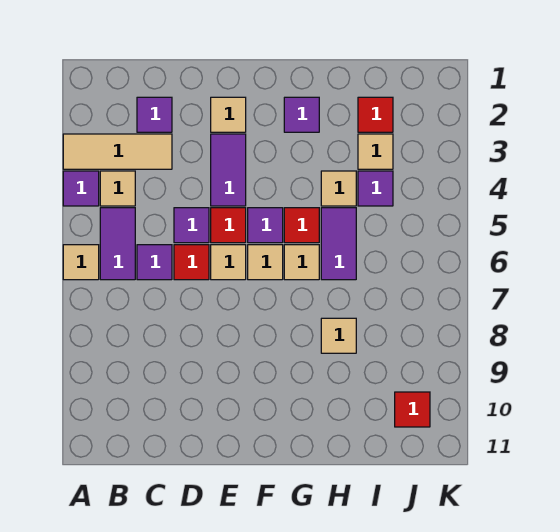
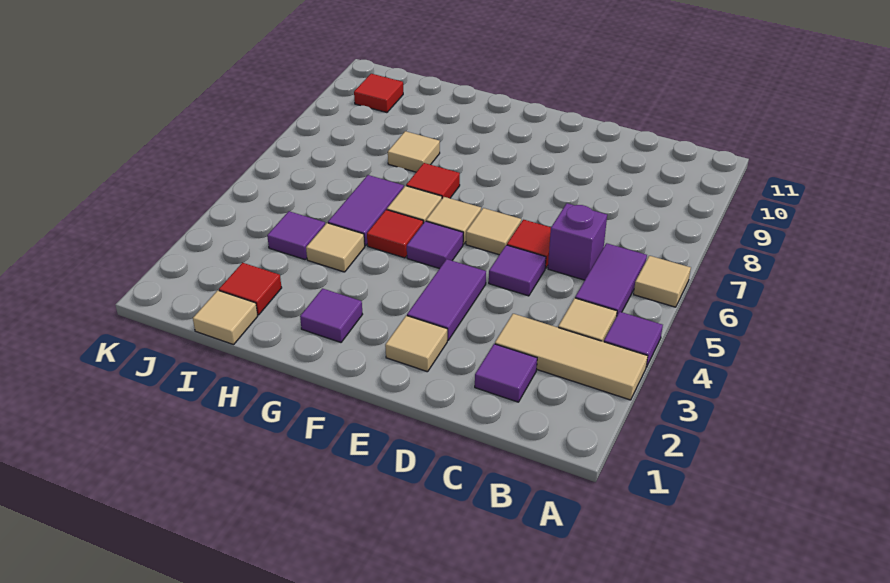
purple tile C6 level 1 -> purple brick C6 level 1
red tile E5 level 1 -> red tile G7 level 1
tan tile I3 level 1 -> tan tile I1 level 1

